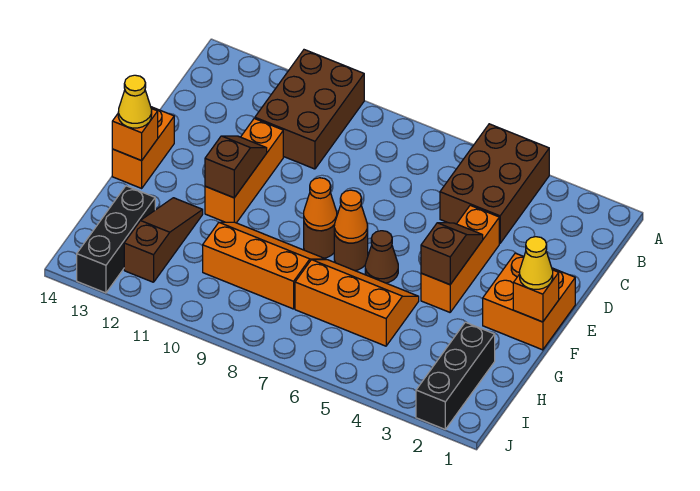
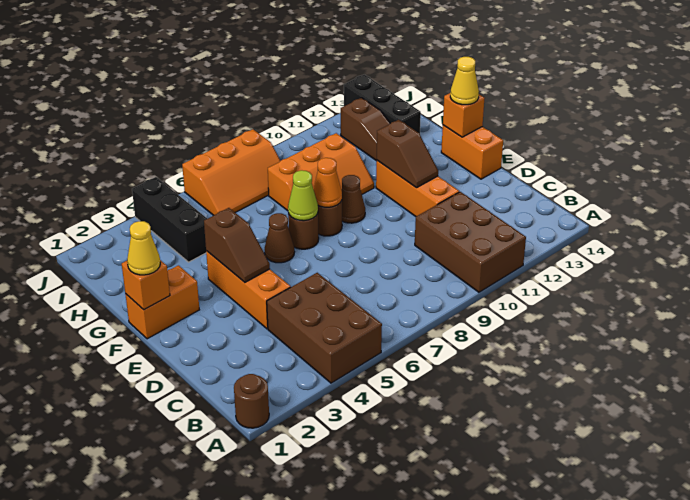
none -> brown round brick A1 level 1
orange brick E1:F2 level 1 -> orange brick F1:F2 level 1
orange cone F7 level 2 -> lime cone F7 level 2
none -> brown cone F9 level 1
orange slope G5:H7 level 1 top H -> orange slope I6:J8 level 1 top J
black brick H2:J2 level 1 -> black brick H4:J4 level 1

